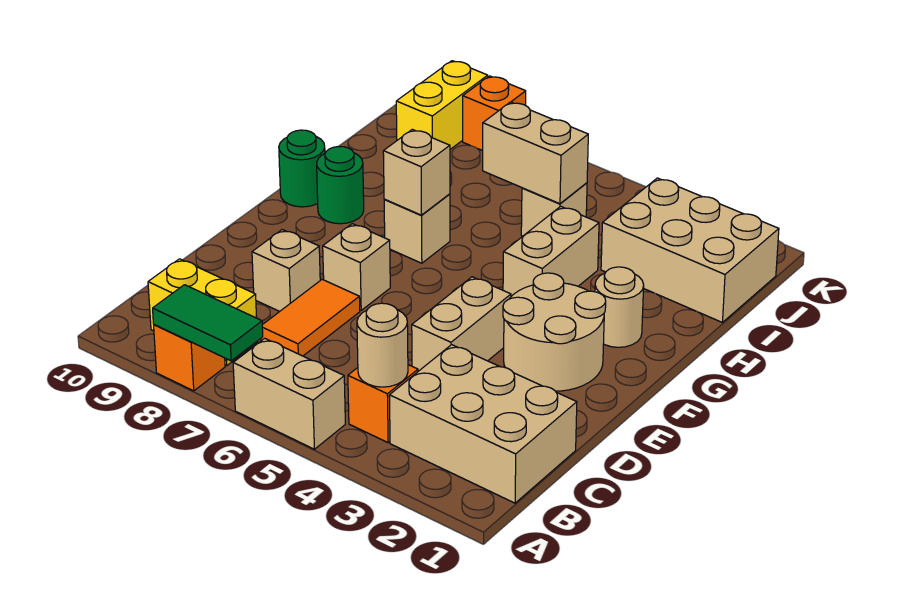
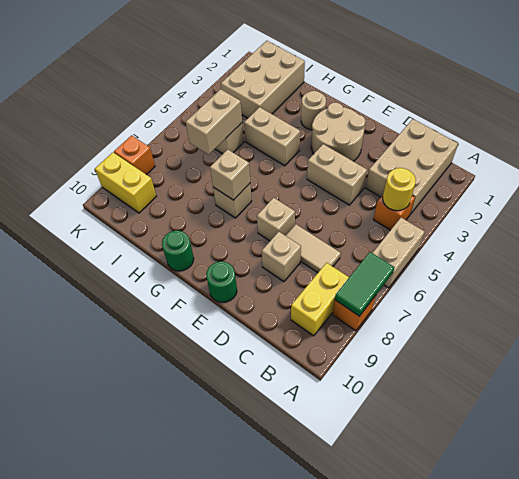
tan round brick B4 level 2 -> yellow round brick B4 level 2
orange tile C7:D7 level 1 -> tan tile C7:D7 level 1
green round brick G9 level 1 -> green round brick E10 level 1

